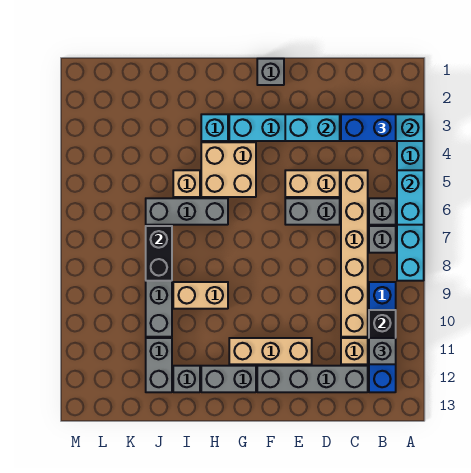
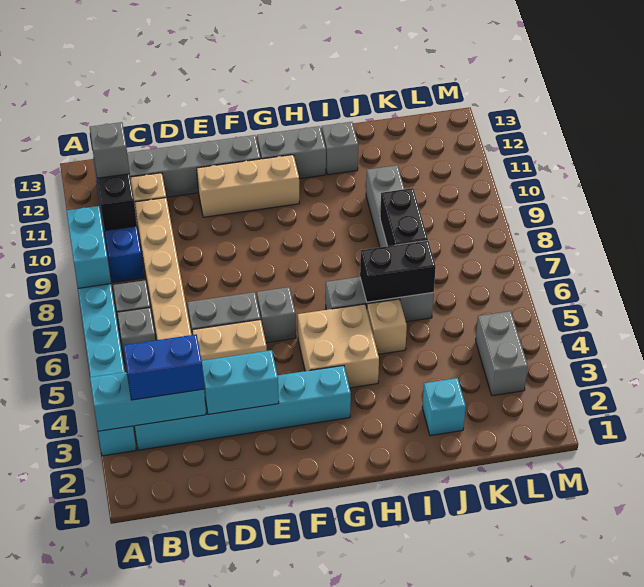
cyan brick A5:A6 level 2 -> cyan brick A8:A9 level 2
grey brick F1 level 1 -> grey brick F6 level 1
cyan brick H3 level 1 -> cyan brick J2 level 1
tan brick H9:I9 level 1 -> none
none -> black brick I6:J6 level 2
grey brick J11:J12 level 1 -> grey brick L3:L4 level 1

